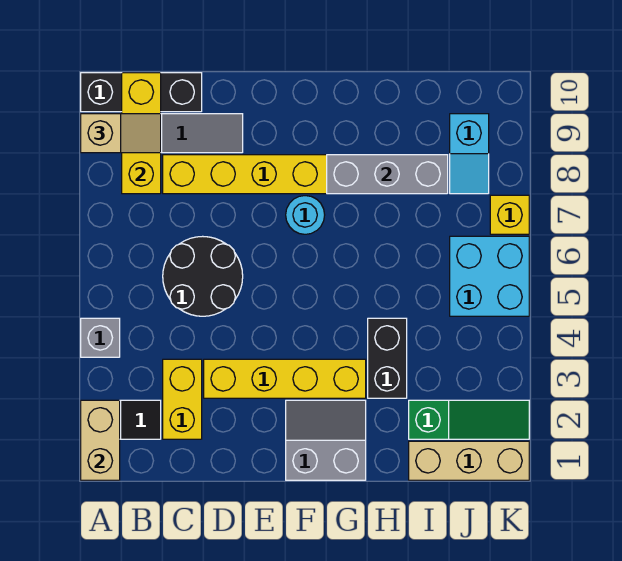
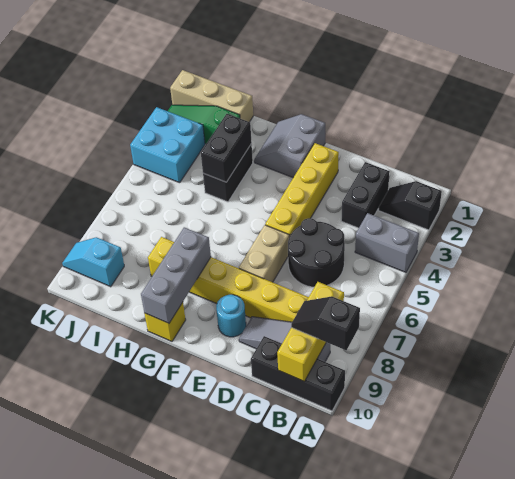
tan brick A1:A2 level 2 -> tan brick E6:E7 level 1
grey brick A4 level 1 -> grey brick A4:B4 level 1
tan slope A9:B9 level 3 top A -> black slope A9:B9 level 3 top A
yellow brick C2:C3 level 1 -> black brick C2:C3 level 1
yellow brick D3:G3 level 1 -> yellow brick E2:E5 level 1
grey slope F1:G2 level 1 top 1 -> grey slope F1:G2 level 1 top F
cyan round brick F7 level 1 -> cyan round brick E9 level 1
grey brick G8:I8 level 2 -> grey brick G8:G10 level 2
none -> black brick H3:H4 level 2
cyan brick J5:K6 level 1 -> cyan brick J3:K4 level 1
cyan slope J8:J9 level 1 top 9 -> cyan slope J9:K9 level 1 top J
yellow brick K7 level 1 -> yellow brick G10 level 1

